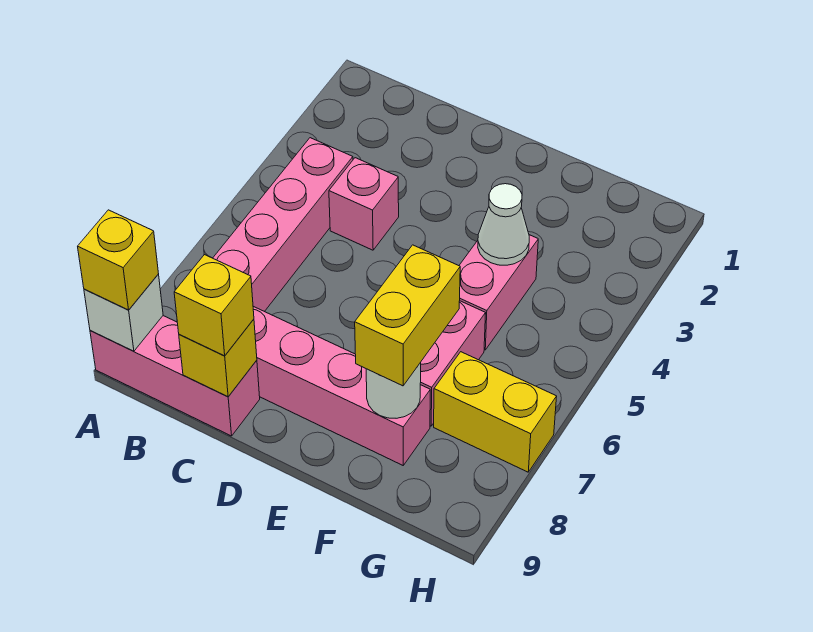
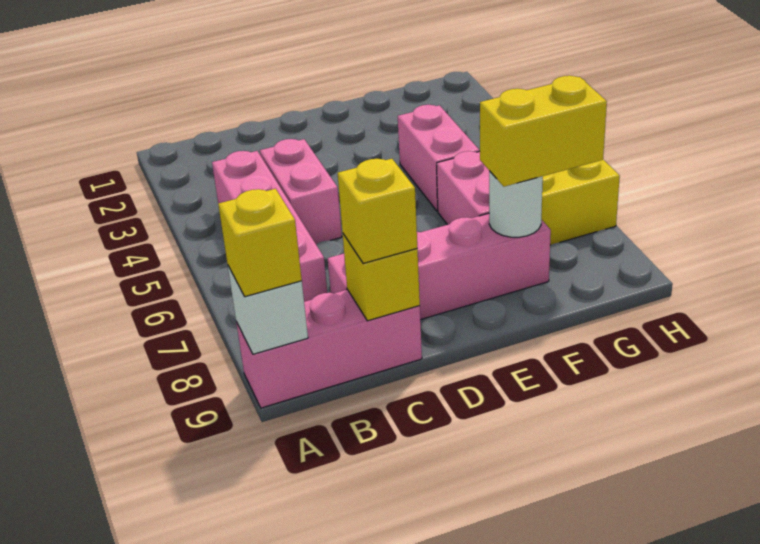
pink brick C4 level 1 -> pink brick C4:C5 level 1
white cone F4 level 2 -> none
yellow brick F7:F8 level 3 -> yellow brick F8:G8 level 3

